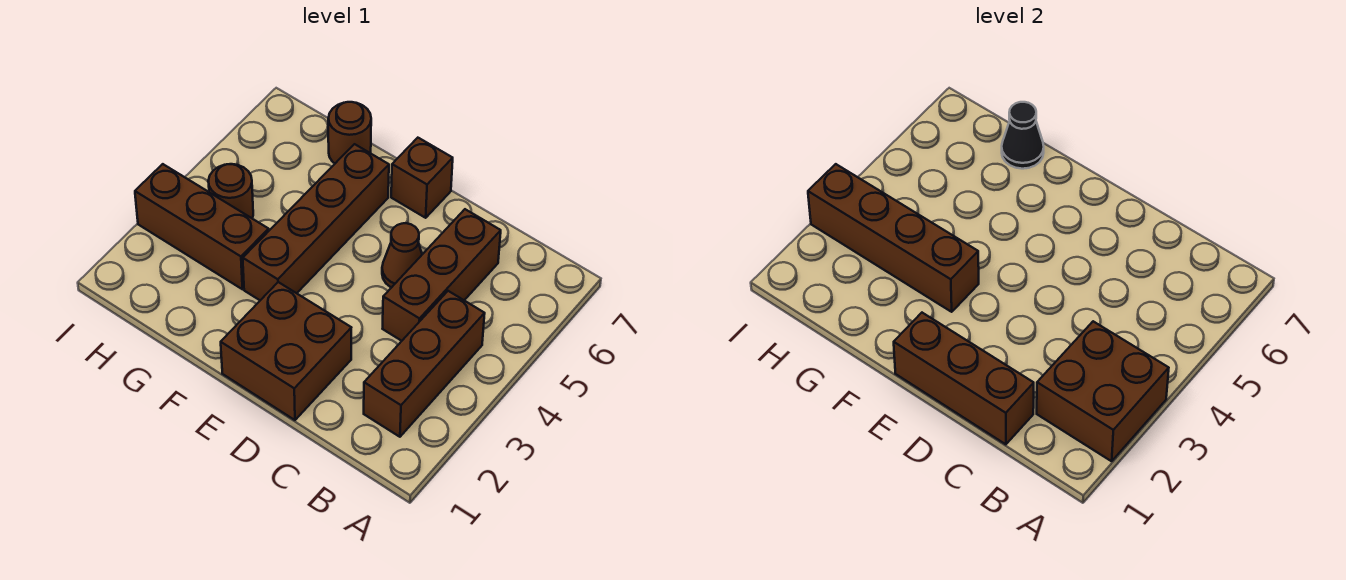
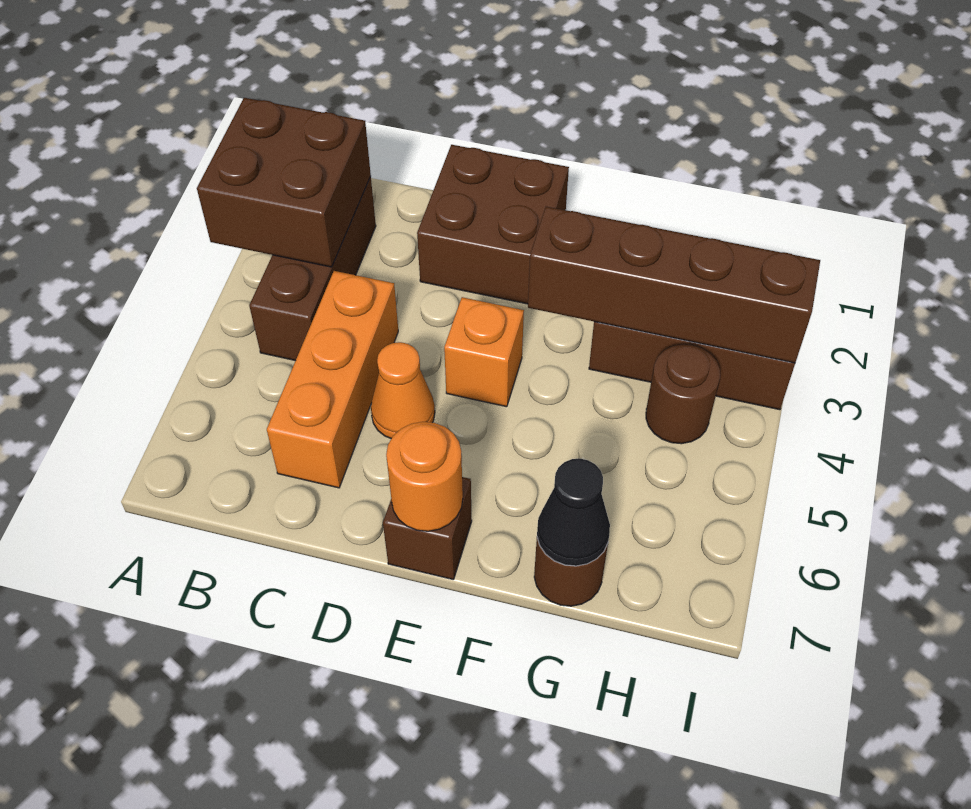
brown brick C1:E1 level 2 -> none
brown brick C4:C6 level 1 -> orange brick C4:C6 level 1
brown cone D5 level 1 -> orange cone D5 level 1
none -> orange brick E4 level 1
none -> orange round brick E7 level 2
brown brick F3:F6 level 1 -> none

